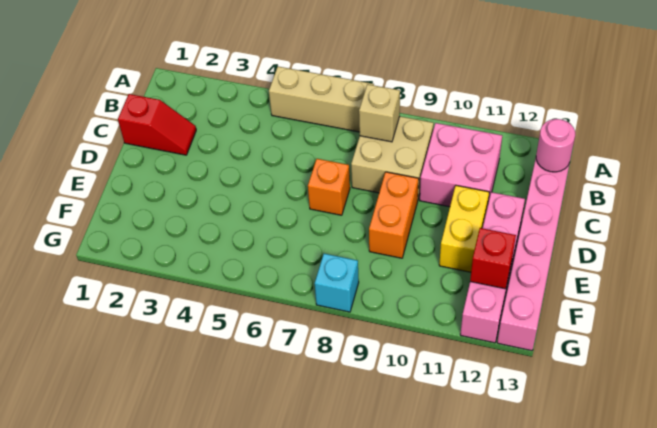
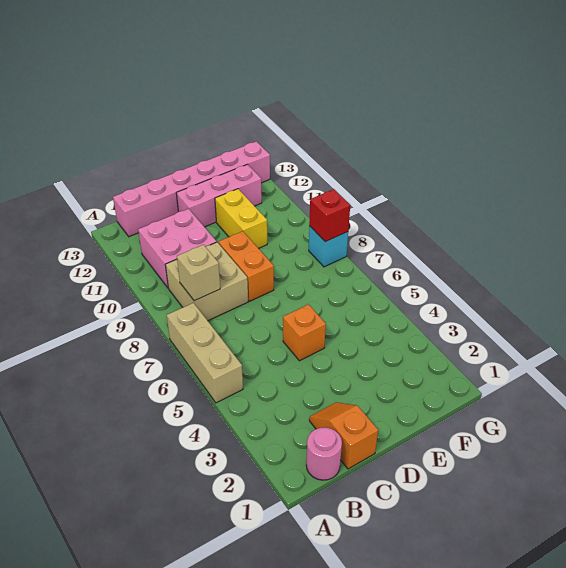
pink round brick B13 level 2 -> pink round brick B1 level 1
red slope C1:C2 level 1 top 1 -> orange slope C1:C2 level 1 top 1
orange brick D7 level 1 -> orange brick D5 level 1
orange brick D9:E9 level 1 -> orange brick D8:D9 level 1
yellow brick D11:E11 level 1 -> yellow brick E10:E11 level 1
pink brick D12:G12 level 1 -> pink brick D12:F12 level 1
red brick F12 level 2 -> red brick G8 level 2

